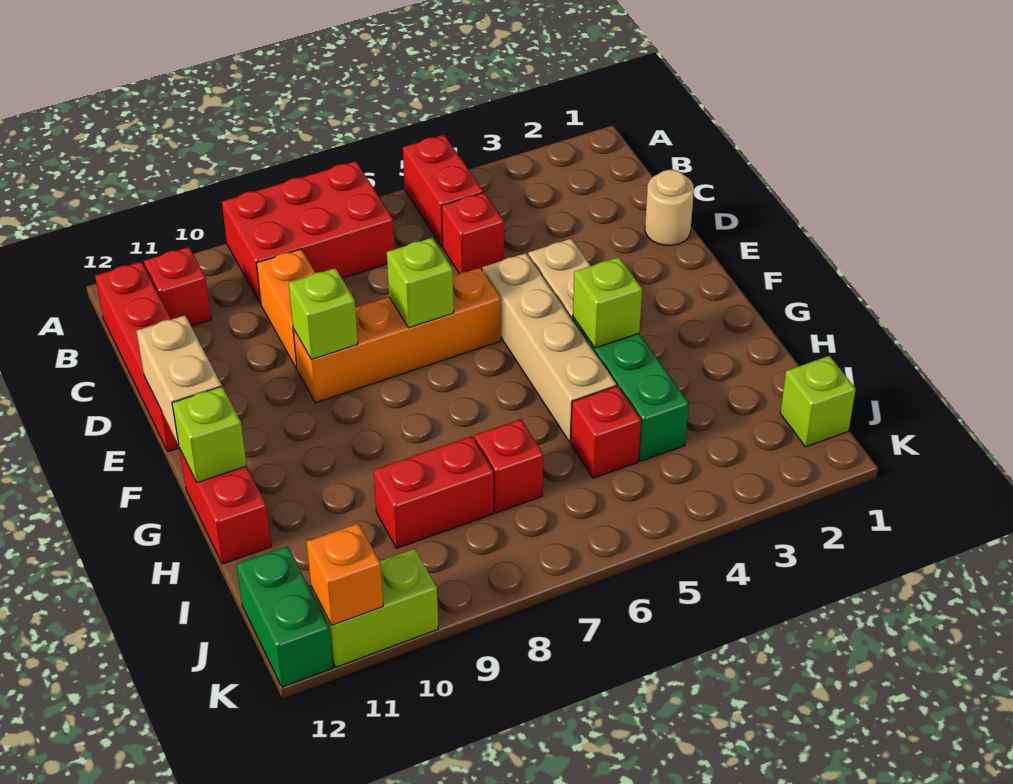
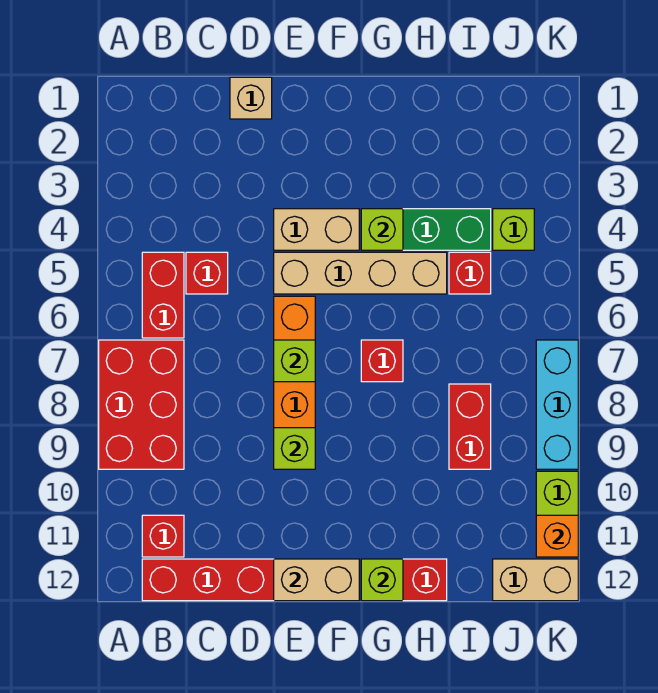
red brick A5:B5 level 1 -> red brick B5:B6 level 1
orange brick C9:D9 level 1 -> none
tan round brick D1 level 1 -> tan brick D1 level 1
red brick I7 level 1 -> red brick G7 level 1
lime brick J1 level 1 -> lime brick J4 level 1
green brick J12:K12 level 1 -> tan brick J12:K12 level 1
none -> cyan brick K7:K9 level 1

